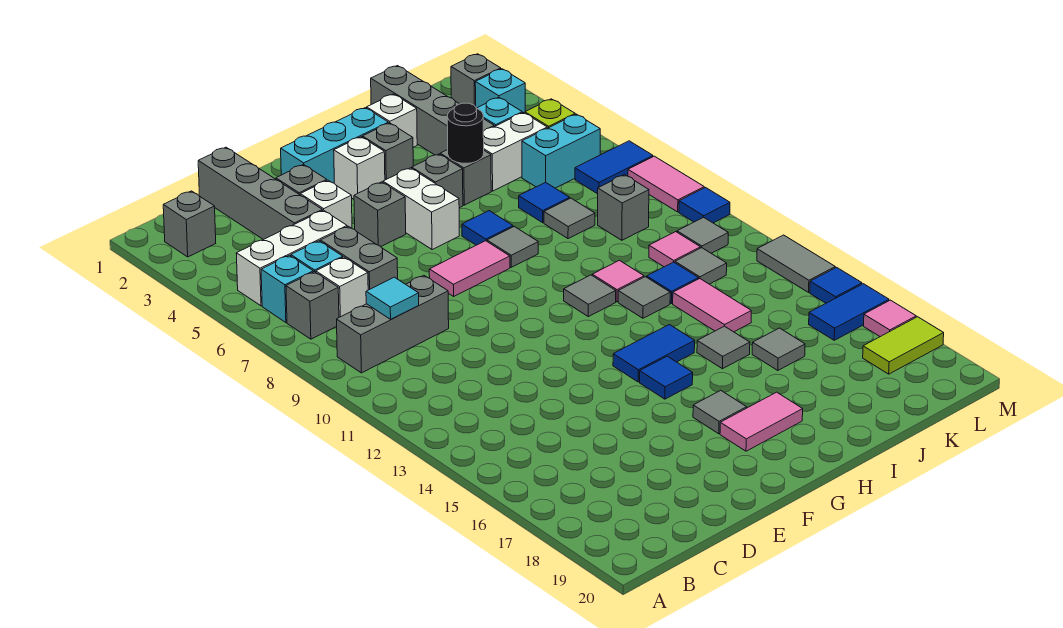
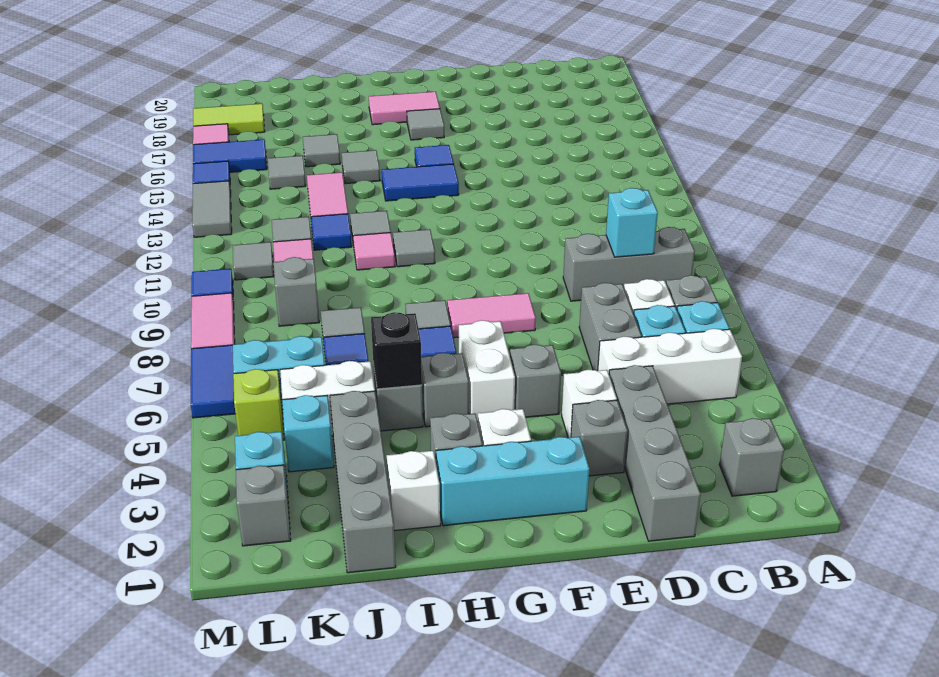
cyan tile C9 level 2 -> cyan brick C9 level 2
black round brick I5 level 2 -> black brick I5 level 2
none -> grey tile K15 level 1
blue tile L7:M7 level 1 -> blue tile M6:M7 level 1

